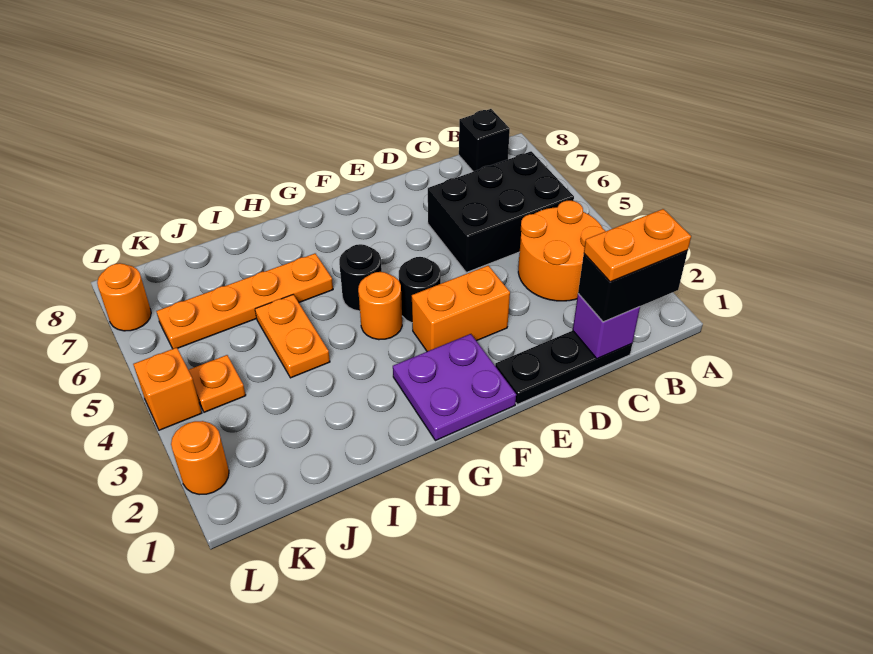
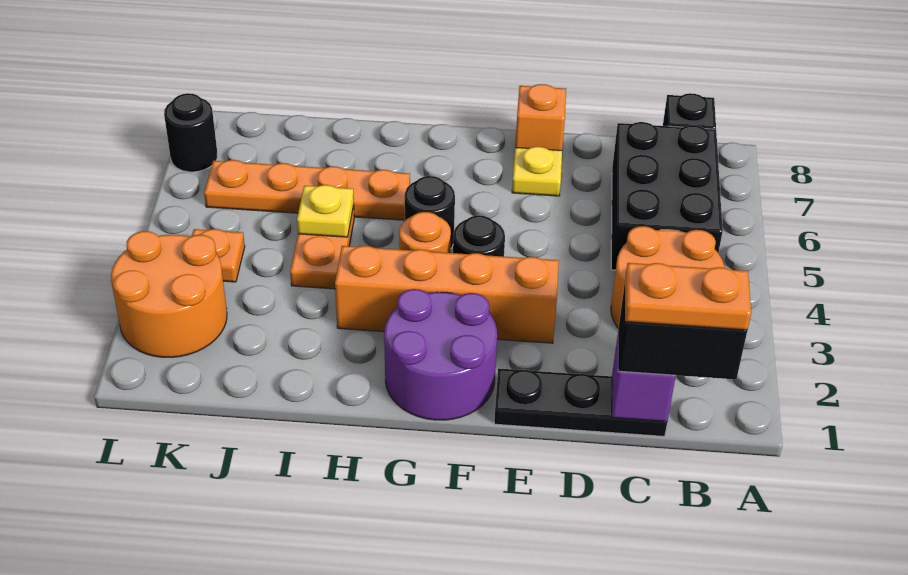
black brick B5:D6 level 1 -> black brick B5:C7 level 1
orange brick E3:F3 level 1 -> orange brick E3:H3 level 1
none -> yellow plate E7 level 1
purple plate F1:G2 level 1 -> purple round brick F1:G2 level 1
none -> yellow plate I5 level 2
orange round brick L2 level 1 -> orange round brick K2:L3 level 1
orange brick L4 level 1 -> orange brick E8 level 1
orange round brick L7 level 1 -> black round brick L7 level 1

